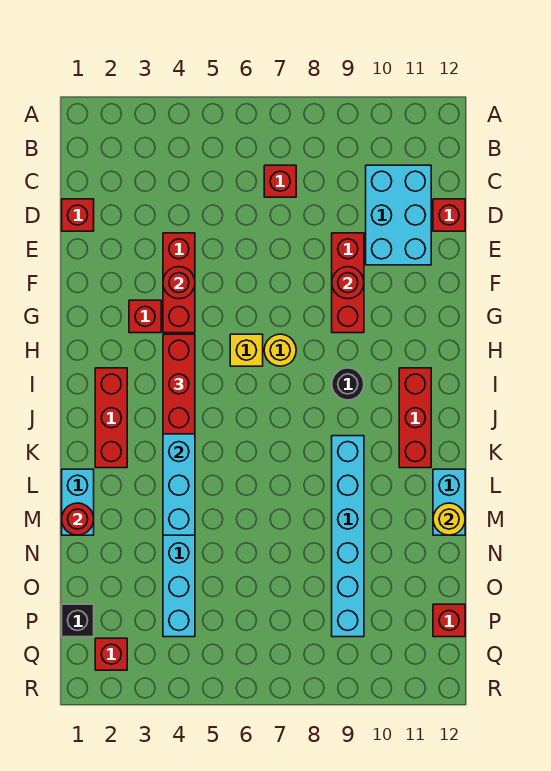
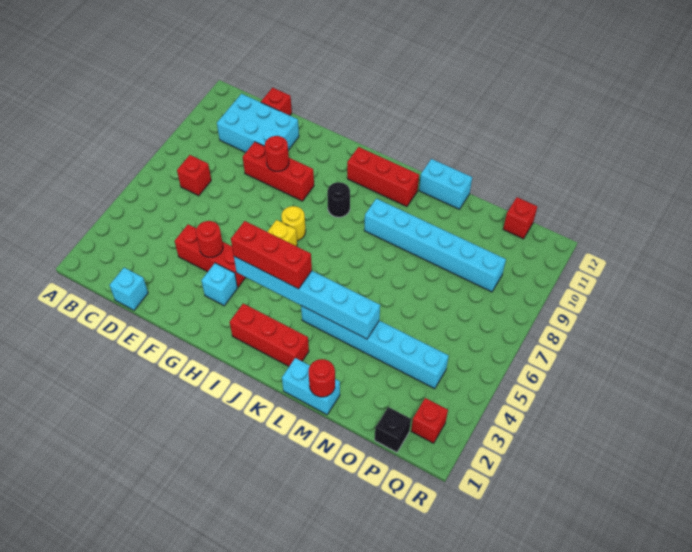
red brick D1 level 1 -> cyan brick D1 level 1
red brick G3 level 1 -> cyan brick G3 level 1
yellow round brick M12 level 2 -> none

